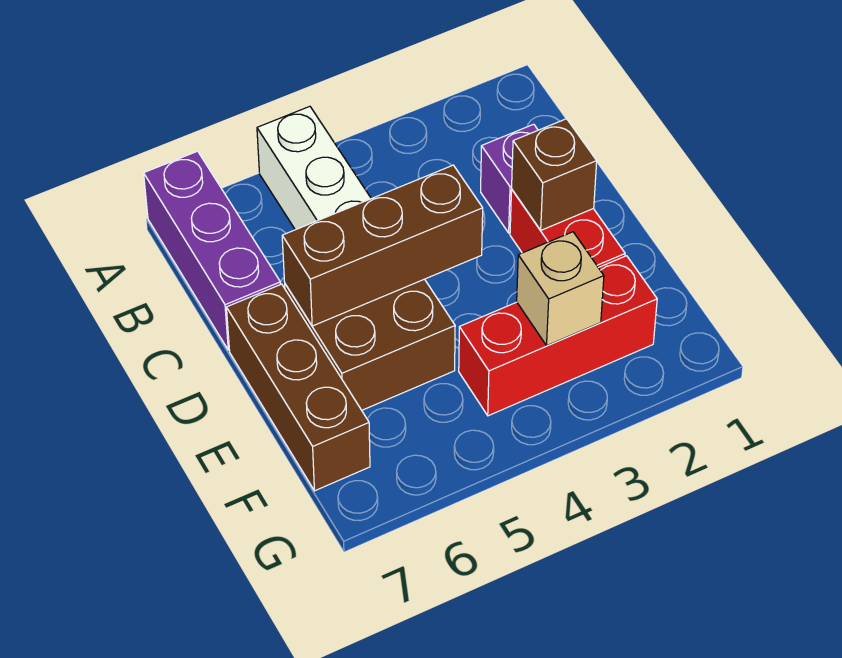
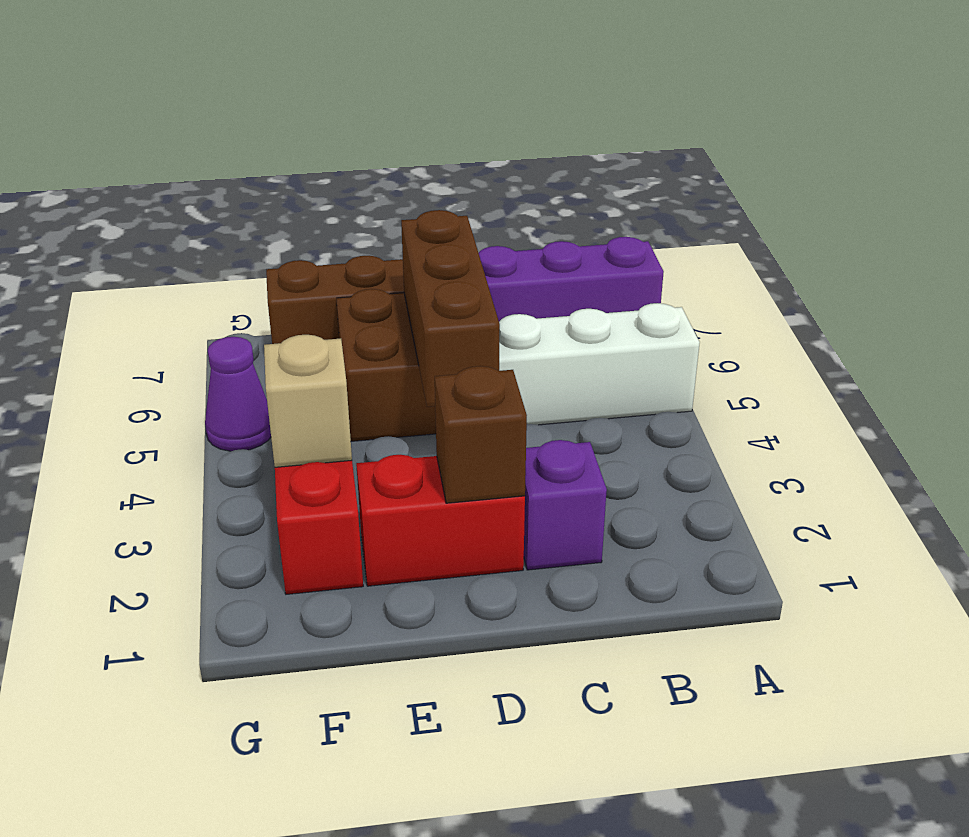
none -> purple cone G5 level 1

